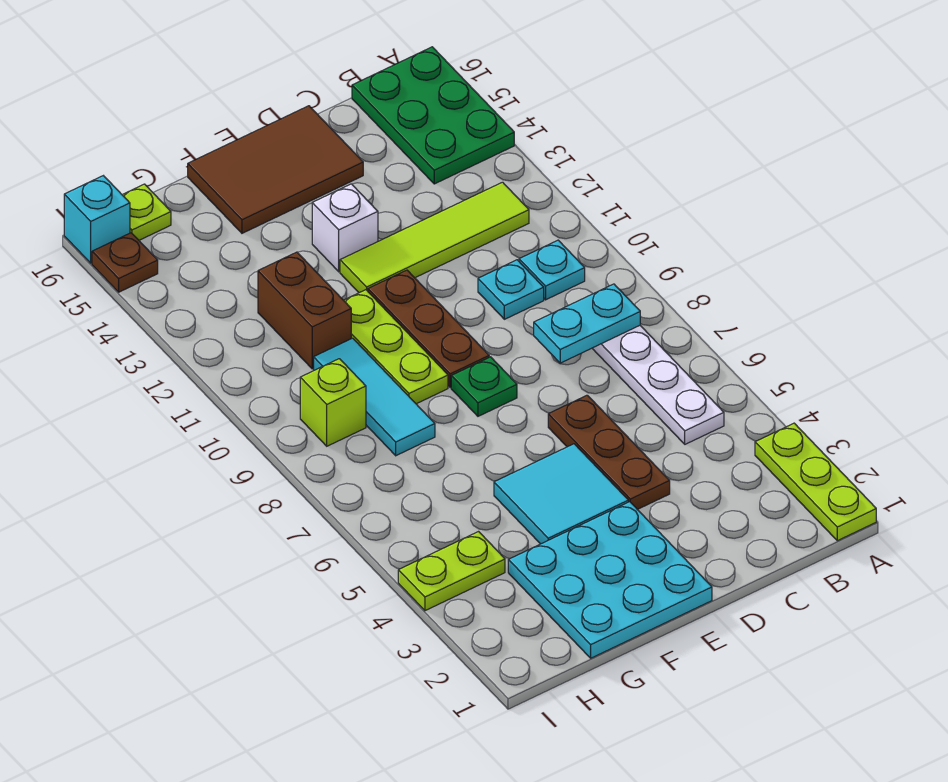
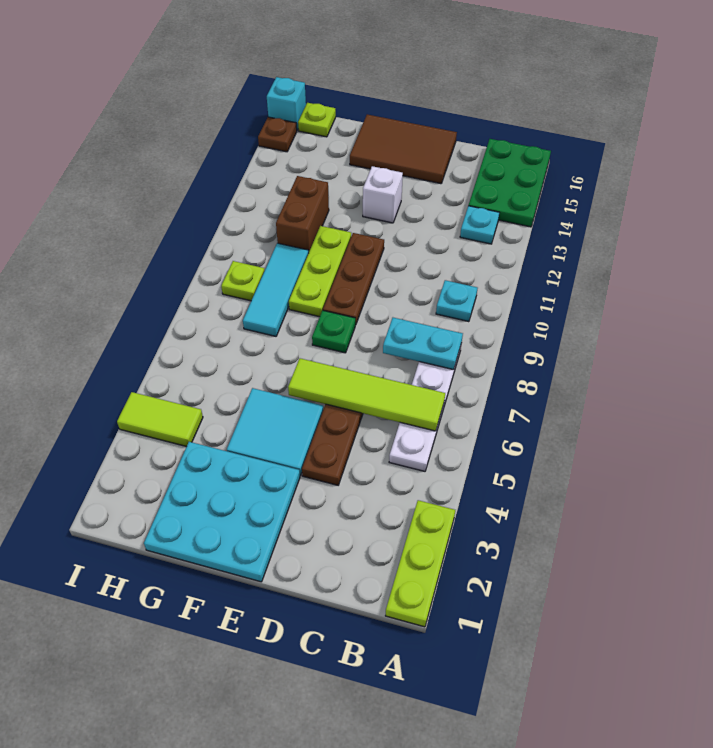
lime tile B12:E12 level 1 -> lime tile B6:E6 level 2
cyan plate C10 level 1 -> cyan plate B13 level 1
lime plate H4:I4 level 1 -> lime tile H4:I4 level 1
lime brick H9 level 1 -> lime plate H9 level 1

